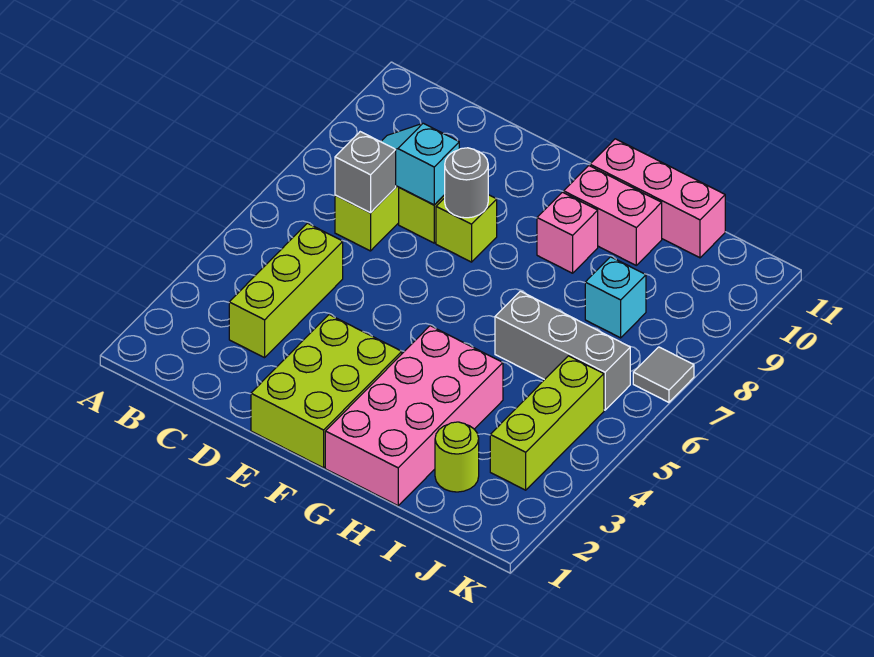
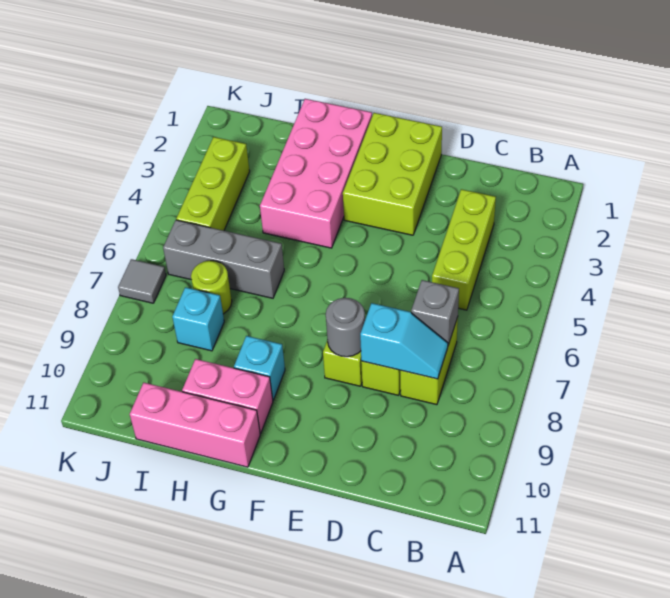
pink brick G9 level 1 -> cyan brick G9 level 1
lime round brick I2 level 1 -> lime round brick I7 level 1

